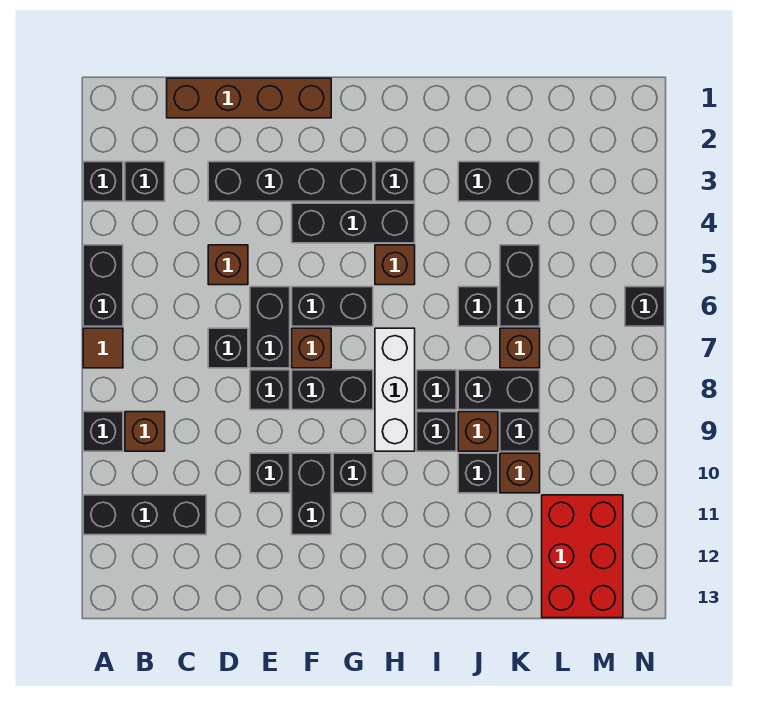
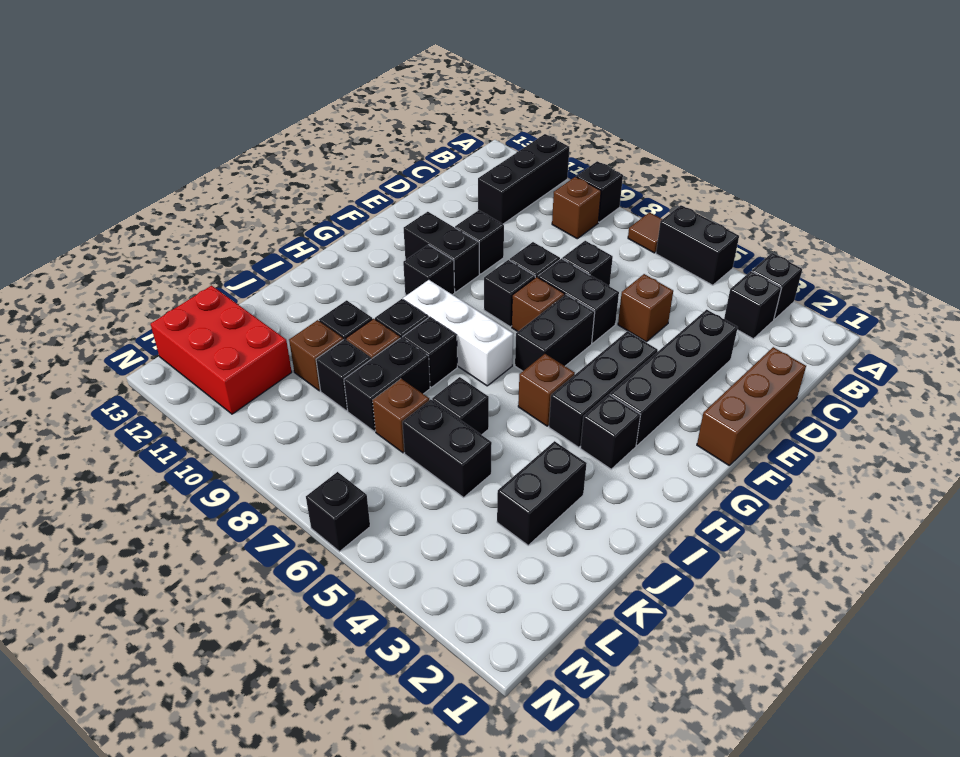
brown brick C1:F1 level 1 -> brown brick D1:F1 level 1
black brick F8:G8 level 1 -> black brick F8 level 1

